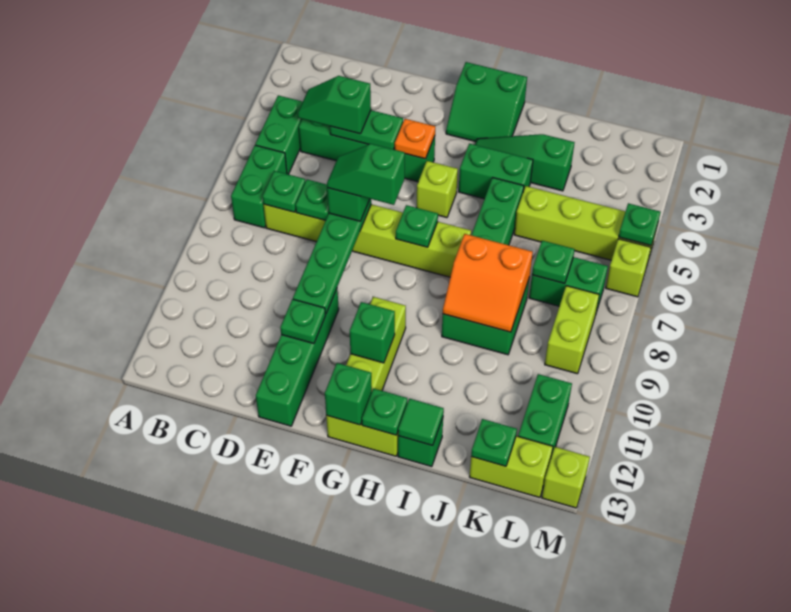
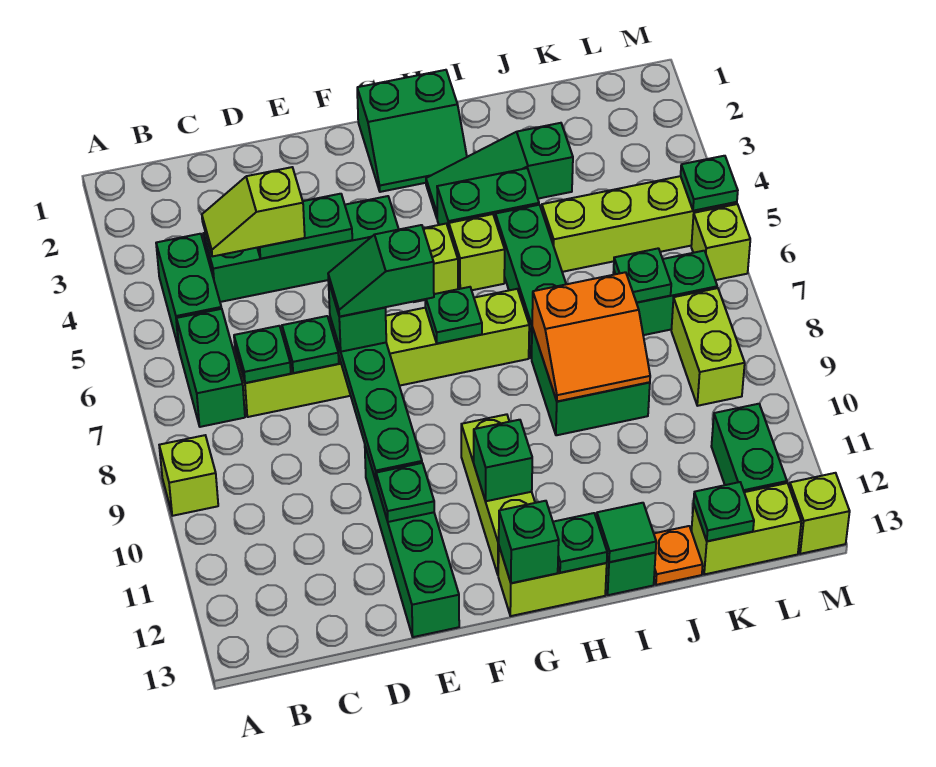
none -> lime brick A9 level 1
green slope C4:D4 level 3 top D -> lime slope C4:D4 level 3 top D
orange plate F4 level 2 -> orange plate J13 level 1
none -> lime brick H5 level 1

